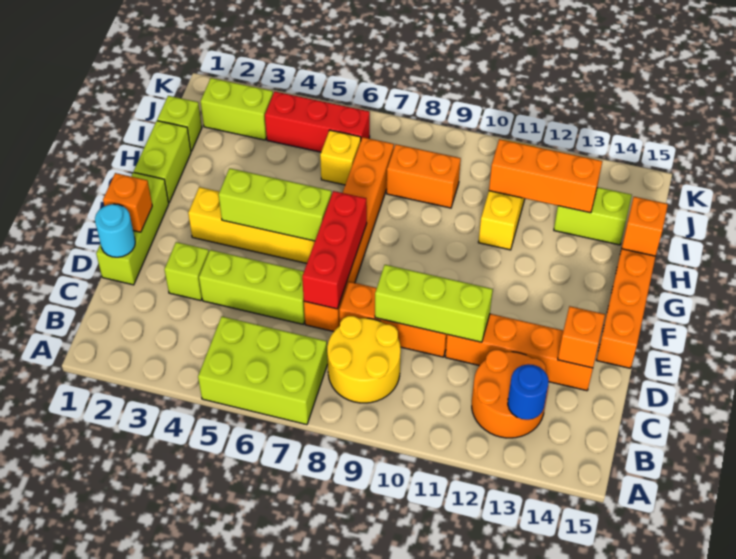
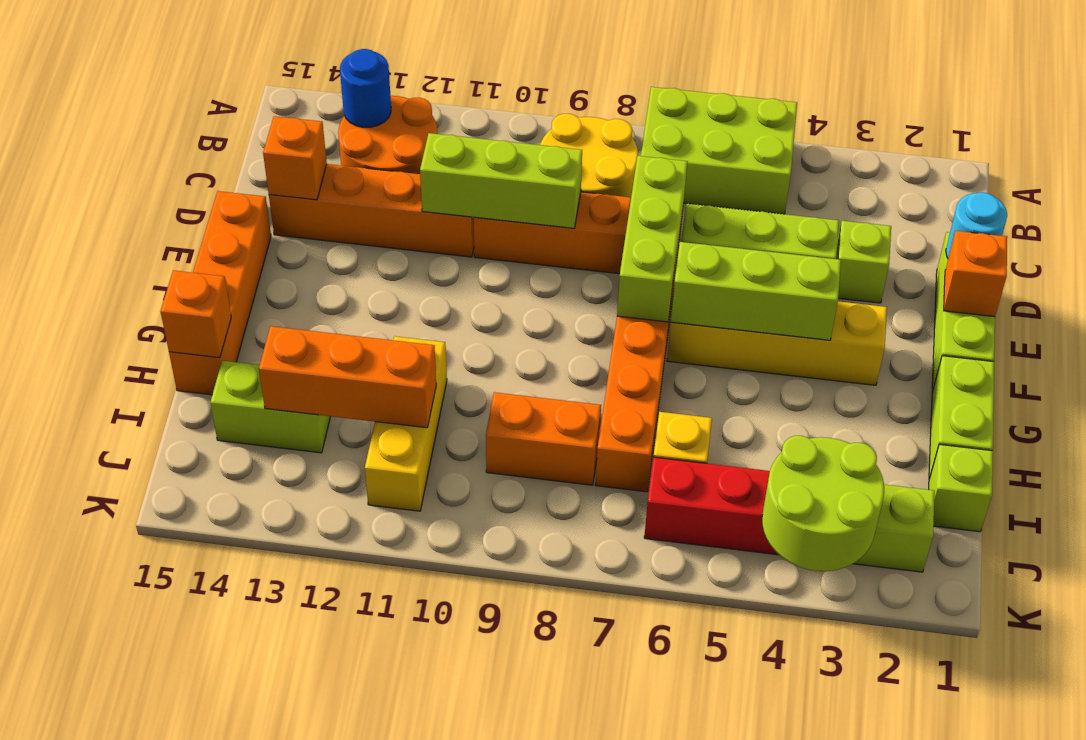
red brick D7:F7 level 2 -> lime brick D7:F7 level 2
none -> lime round brick J3:K4 level 2

